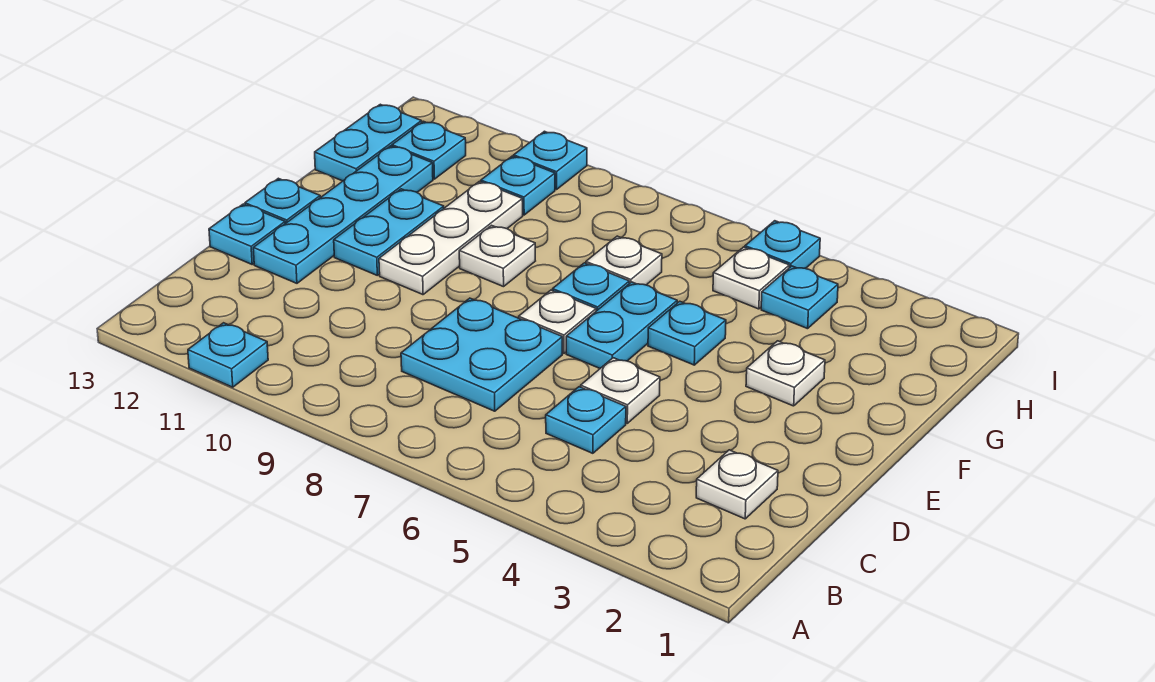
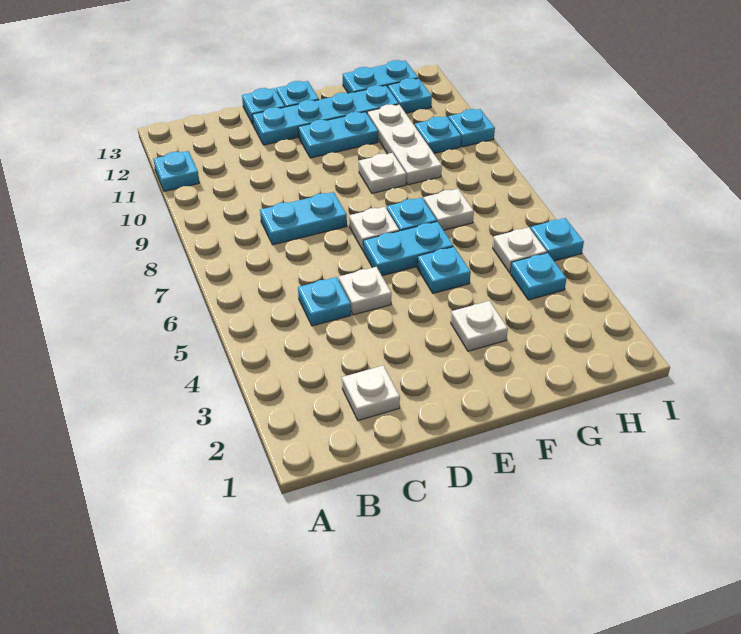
cyan plate C7:D8 level 1 -> cyan plate C8:D8 level 1
white plate E10:G10 level 1 -> white plate G9:G11 level 1

